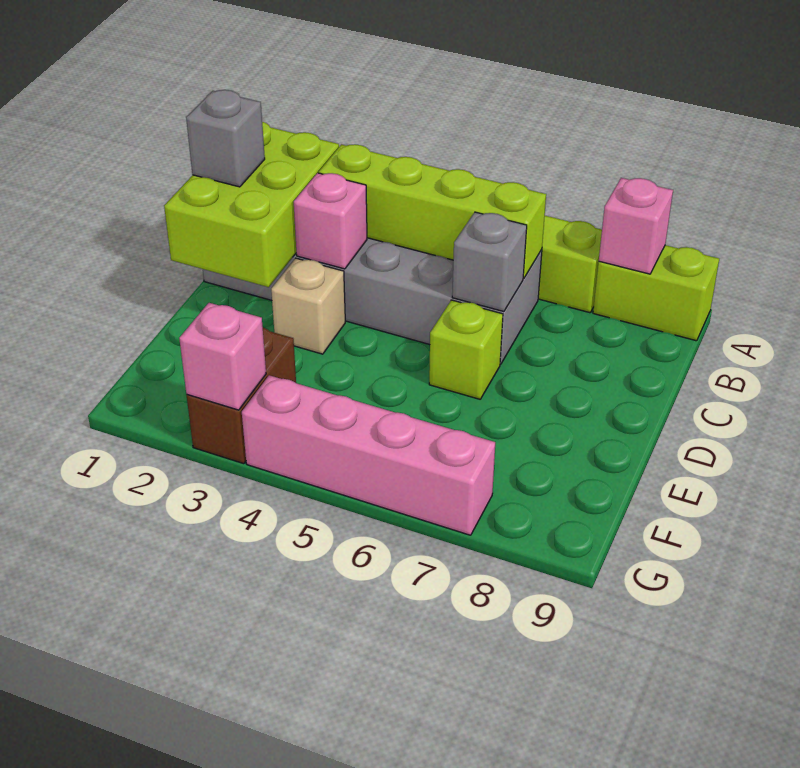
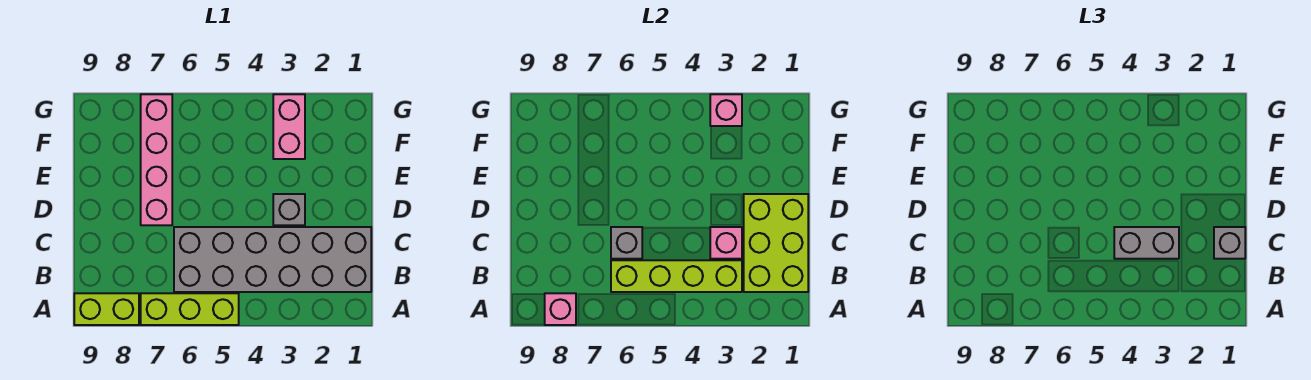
none -> grey brick C3:C4 level 3
tan brick D3 level 1 -> grey brick D3 level 1
lime brick D6 level 1 -> none
brown brick F3:G3 level 1 -> pink brick F3:G3 level 1
pink brick G4:G7 level 1 -> pink brick D7:G7 level 1

